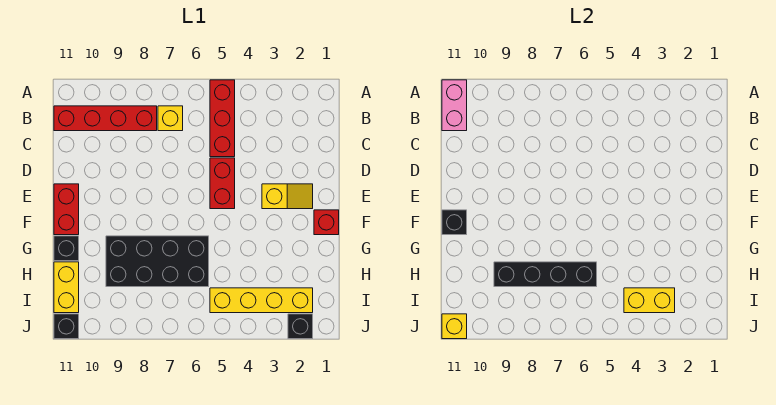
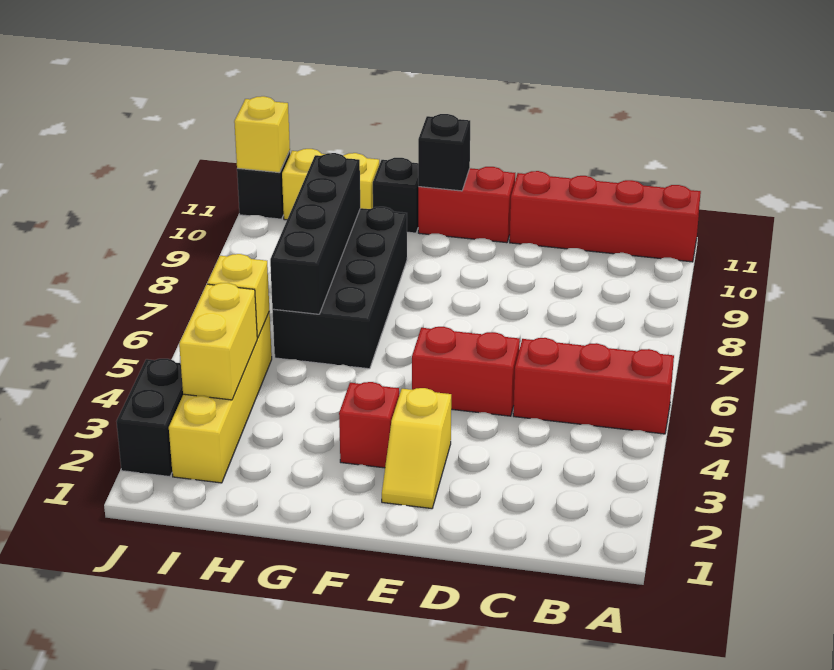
pink brick A11:B11 level 2 -> none
yellow brick B7 level 1 -> yellow brick I5 level 2
red brick B8:B11 level 1 -> red brick A11:D11 level 1
red brick F1 level 1 -> red brick F3 level 1
black brick J2 level 1 -> black brick J2:J3 level 1

